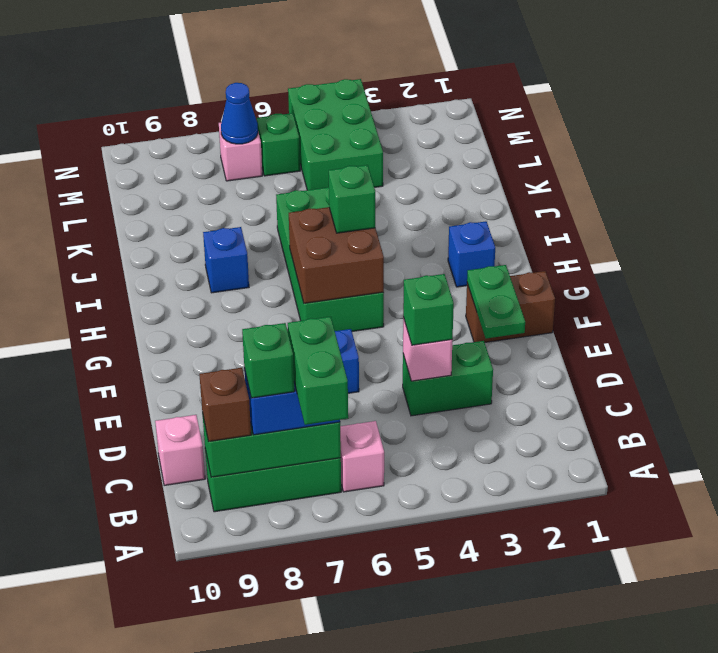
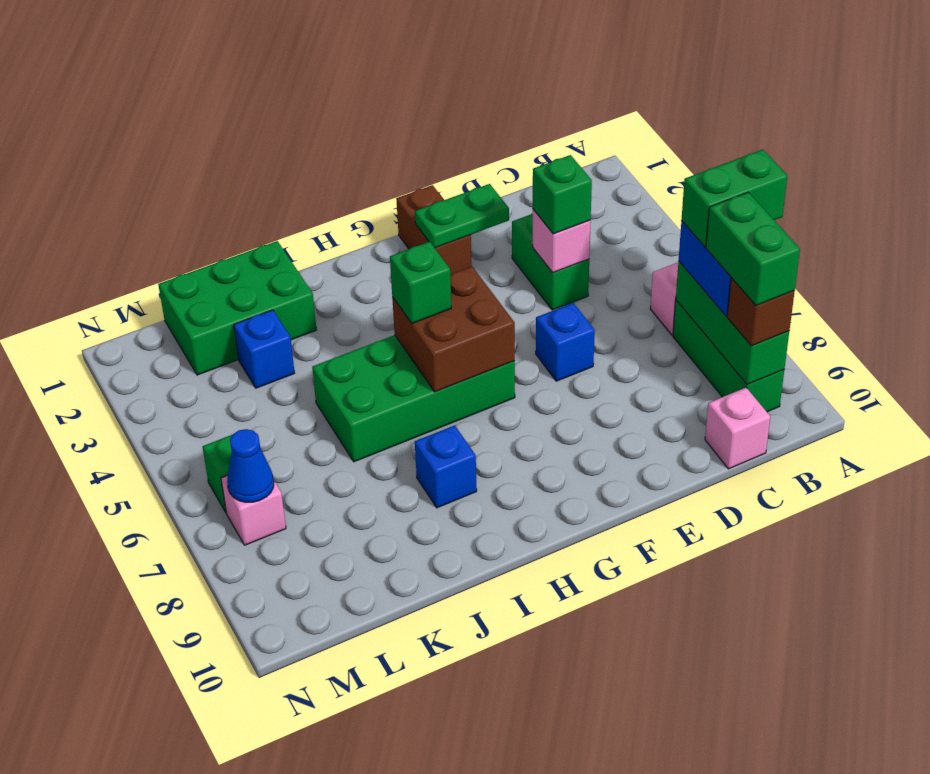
green brick B8 level 4 -> green brick B8:B9 level 4
blue brick H2 level 1 -> blue brick K3 level 1
green brick L4:N5 level 1 -> green brick J1:L2 level 1

